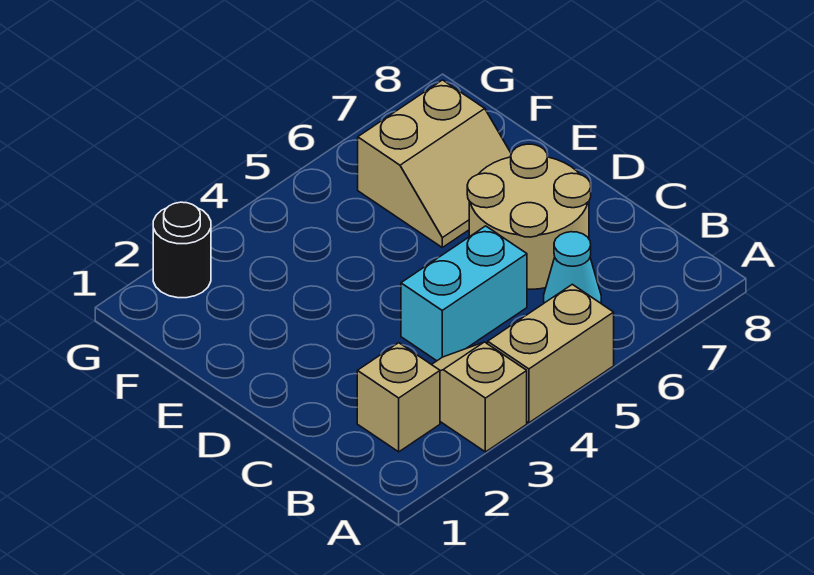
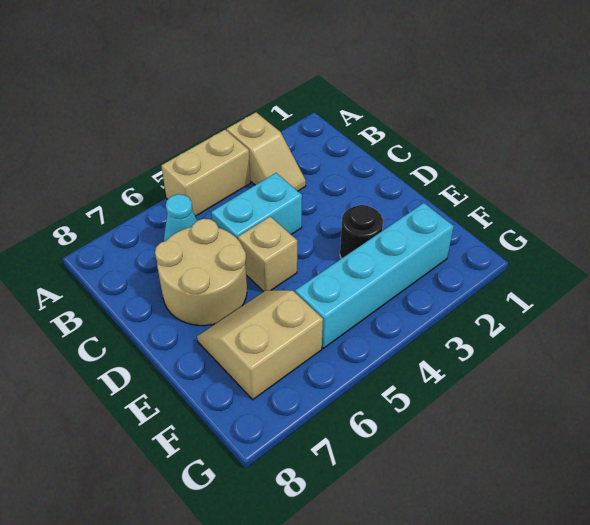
tan brick B2 level 1 -> tan brick D5 level 1
none -> cyan brick F2:F5 level 1
black round brick G2 level 1 -> black round brick E3 level 1

